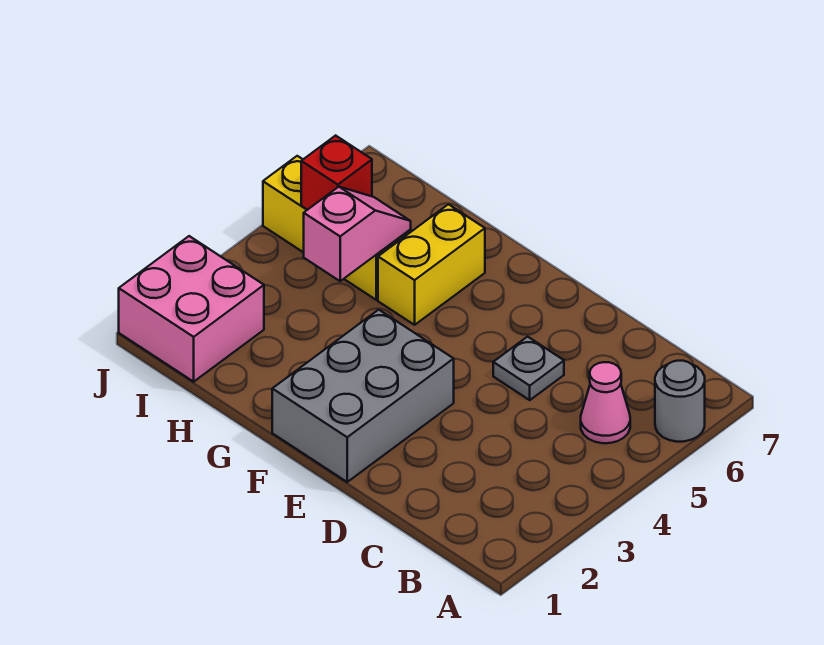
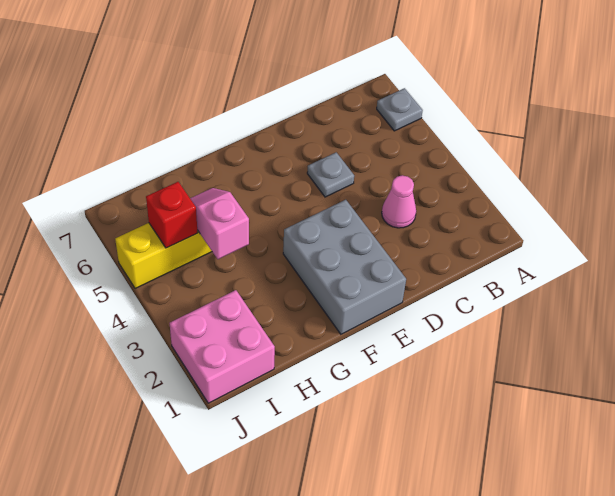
grey round brick A6 level 1 -> grey plate A6 level 1
pink cone B5 level 1 -> pink cone C3 level 1
yellow brick G5:G6 level 1 -> none

